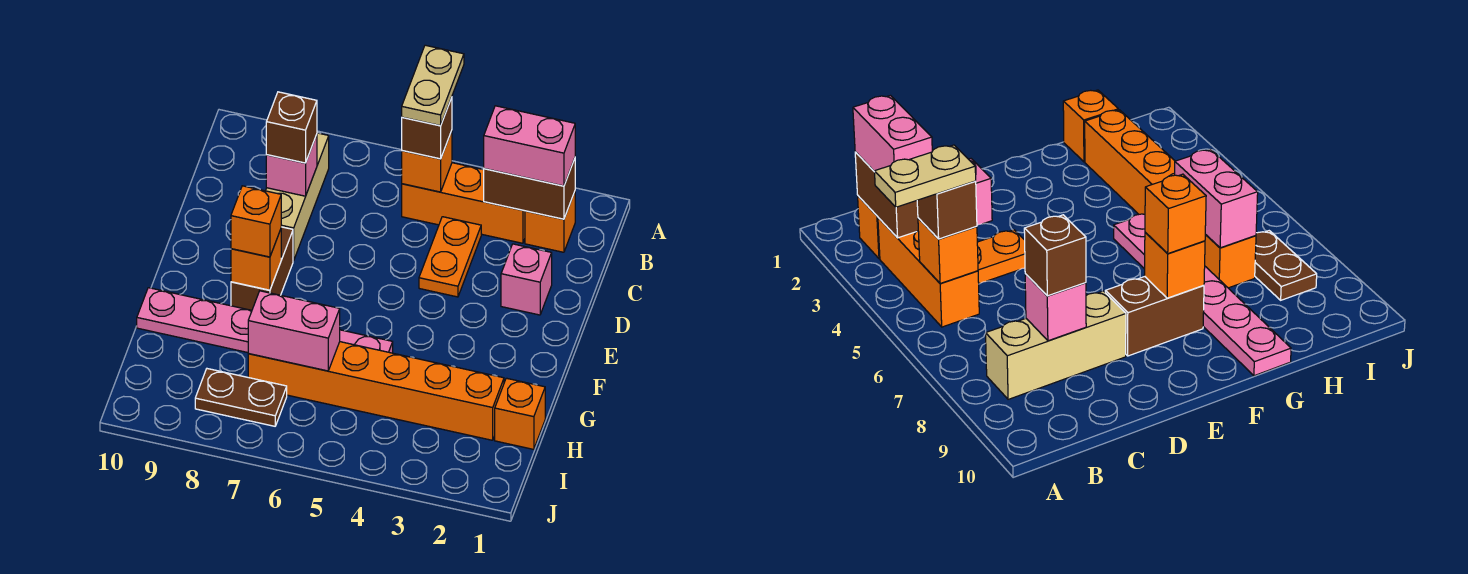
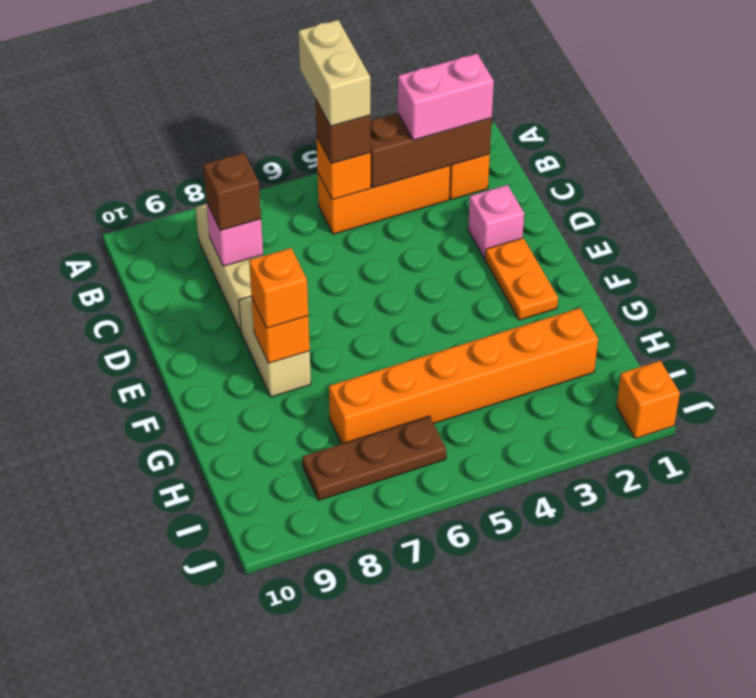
tan plate A5:B5 level 4 -> tan brick A5:B5 level 4
brown brick B2:B3 level 2 -> brown brick B2:B4 level 2
orange plate C4:D4 level 1 -> orange plate E2:F2 level 1
brown brick E8:F8 level 1 -> tan brick E8:F8 level 1
pink plate G5:G10 level 1 -> none
orange brick H1 level 1 -> orange brick J1 level 1
pink brick H6:H7 level 2 -> none
brown plate I7:I8 level 1 -> brown plate I6:I8 level 1

